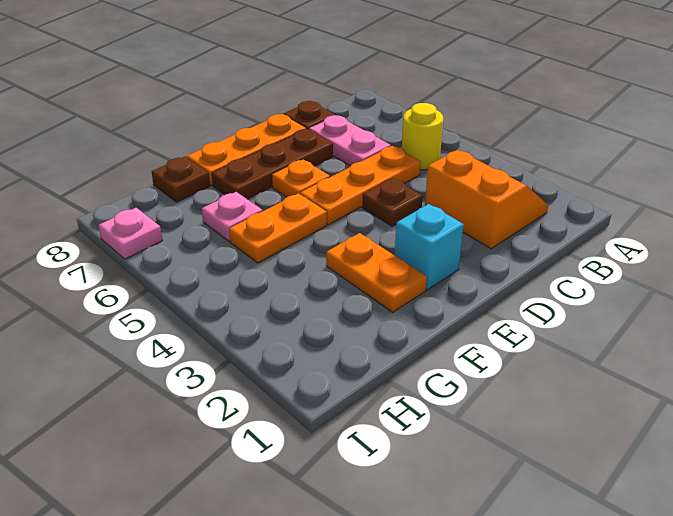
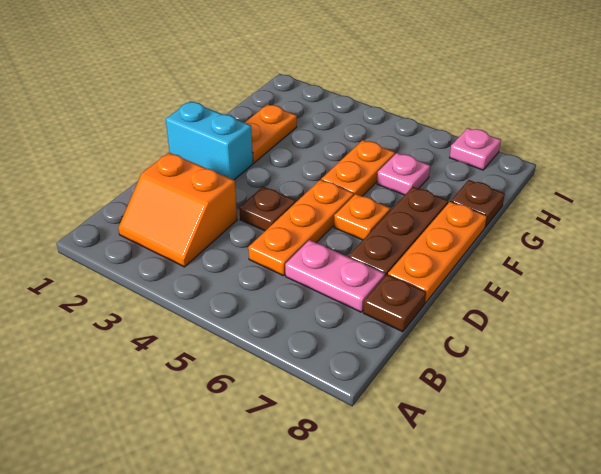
yellow round brick B5 level 1 -> none
cyan brick E2 level 1 -> cyan brick E1:E2 level 1
orange plate F2:F3 level 1 -> orange plate F2:G2 level 1

